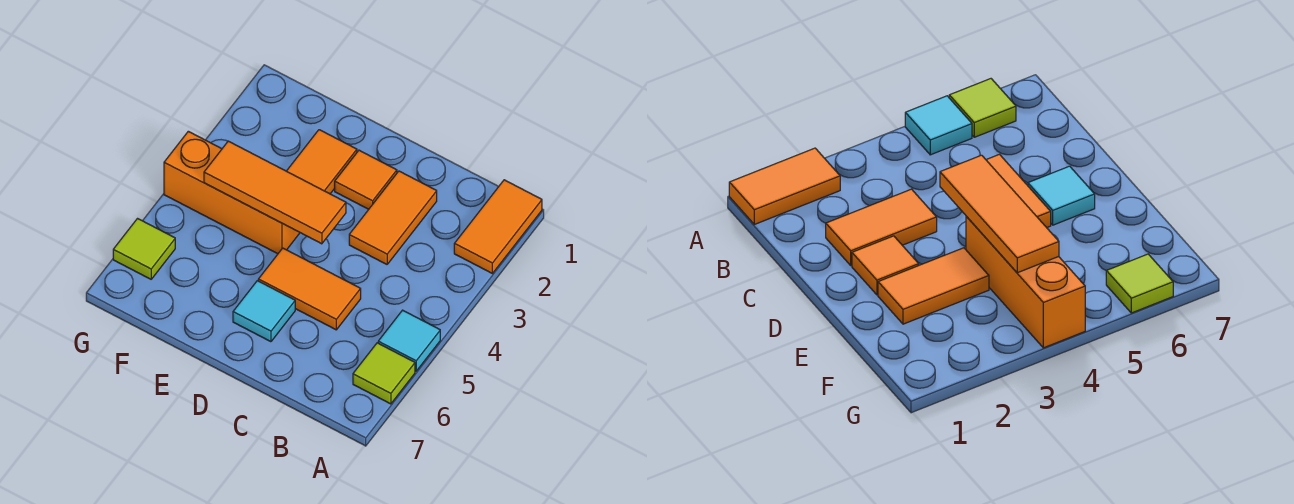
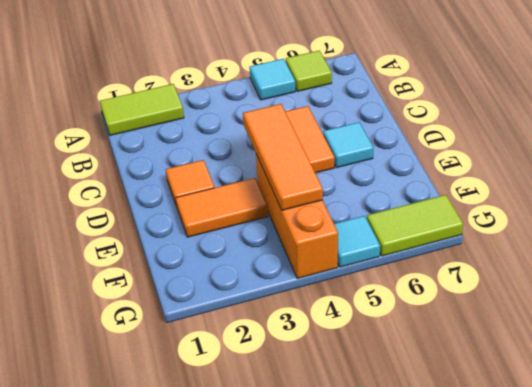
orange tile A1:A2 level 1 -> lime tile A1:A2 level 1
orange tile C2:C3 level 1 -> none
none -> cyan tile G5 level 1
lime tile G6 level 1 -> lime tile G6:G7 level 1

